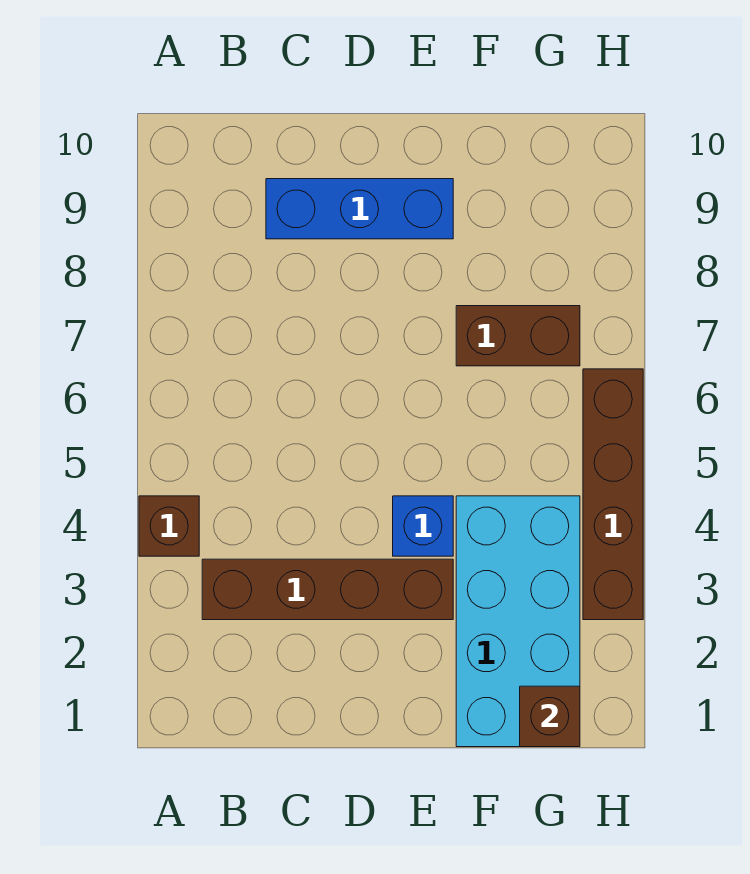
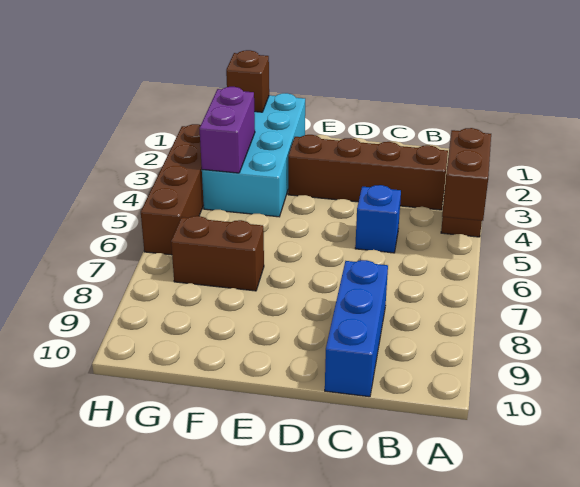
none -> brown brick A4:A5 level 2
blue brick C9:E9 level 1 -> blue brick C8:C10 level 1
blue brick E4 level 1 -> blue brick C5 level 1
none -> purple brick G3:G4 level 2

